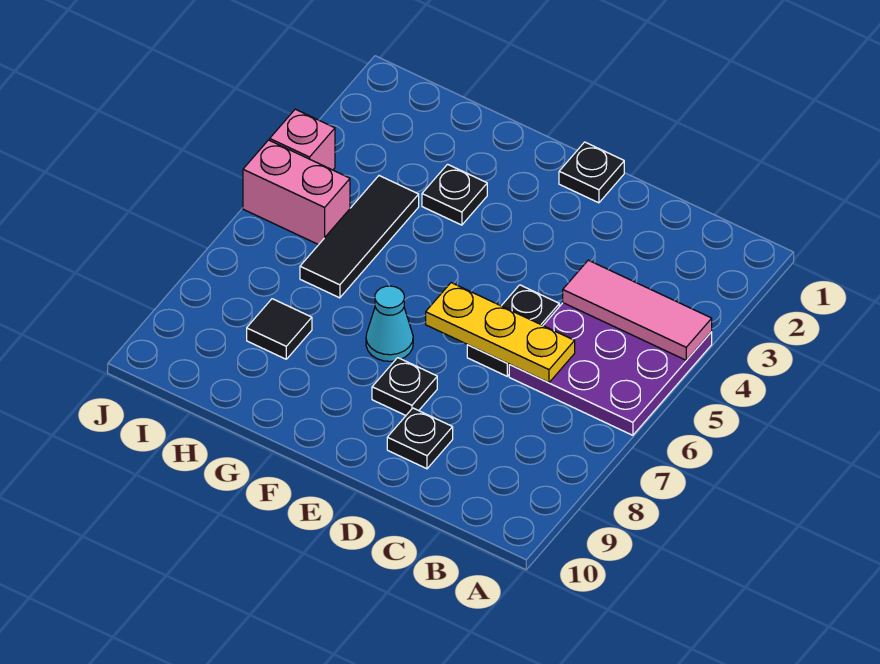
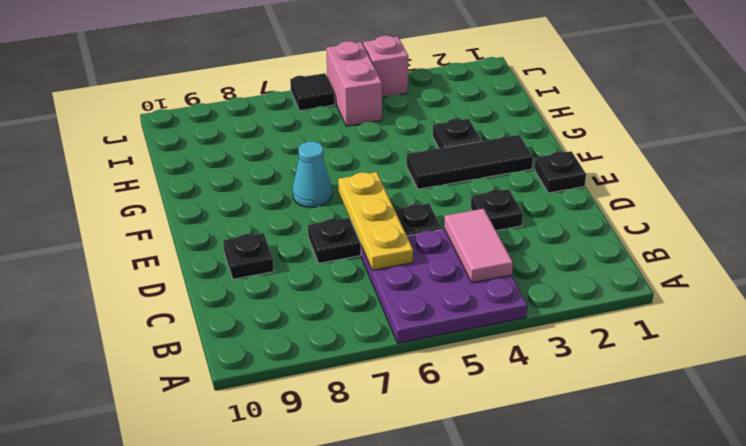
pink tile A4:C4 level 2 -> pink tile B4:C4 level 2
black plate D5:D6 level 1 -> black plate D5:D7 level 1
black plate E8 level 1 -> black plate D3 level 1
black tile H4:H6 level 1 -> black tile F2:F4 level 1
black tile H8 level 1 -> black tile J6 level 1

